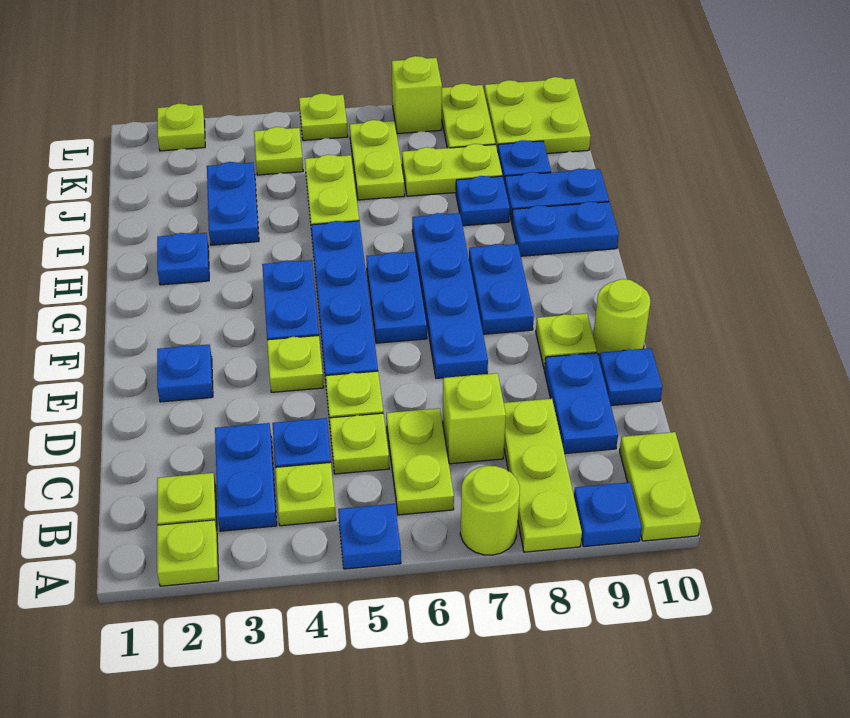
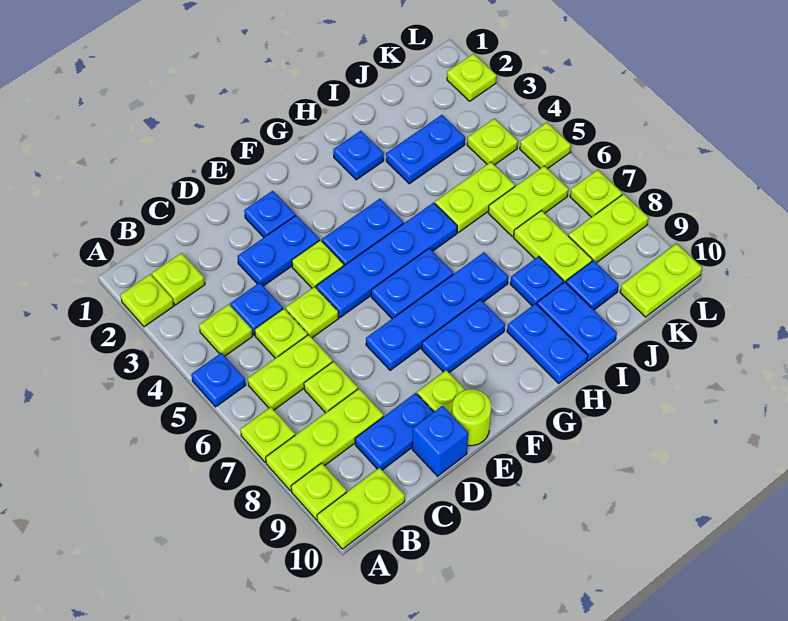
lime round brick A7 level 1 -> lime plate A7 level 1
blue plate A9 level 1 -> lime plate A9 level 1
blue plate B3:C3 level 1 -> blue plate D3:E3 level 1
lime brick C7 level 1 -> lime plate C7 level 1
blue plate D10 level 1 -> blue brick D10 level 1
lime plate K9:L10 level 1 -> lime plate K10:L10 level 1
lime brick L7 level 1 -> lime plate L7 level 1

